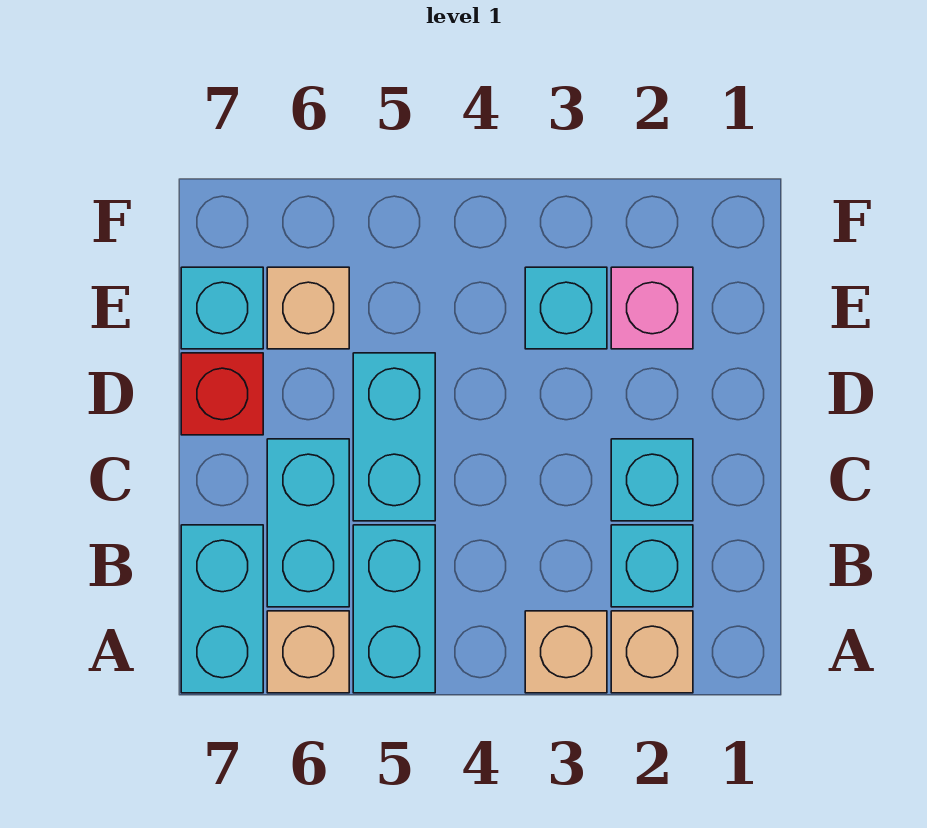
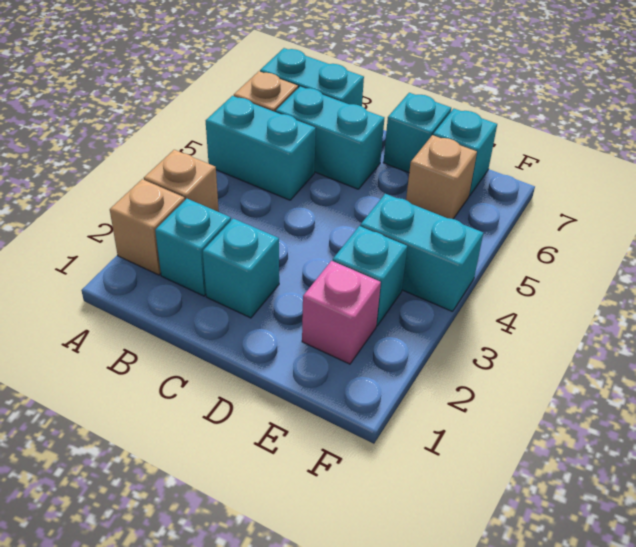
cyan brick C5:D5 level 1 -> cyan brick E4:F4 level 1
red brick D7 level 1 -> cyan brick D7 level 1

